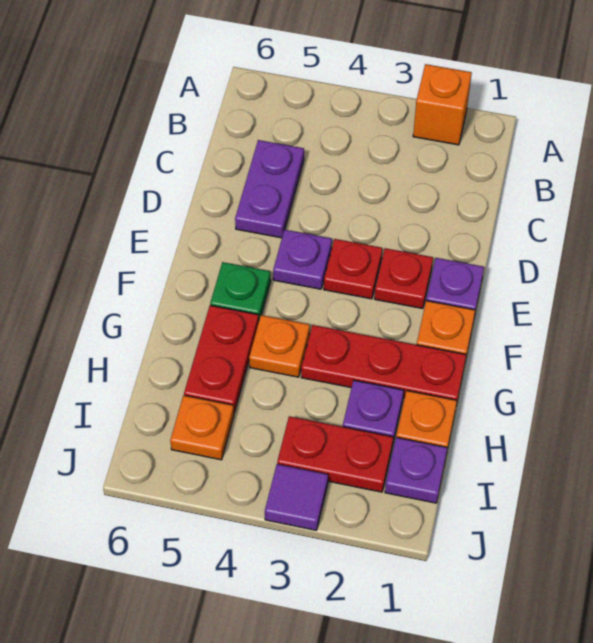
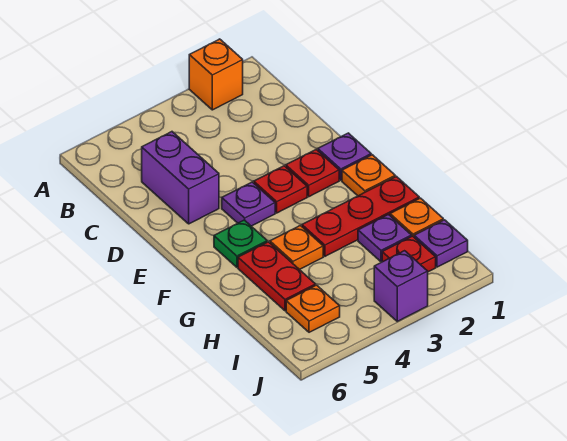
purple plate C5:D5 level 1 -> purple brick C5:D5 level 1
red plate I2:I3 level 1 -> red plate I2 level 1
purple tile J3 level 1 -> purple brick J3 level 1

